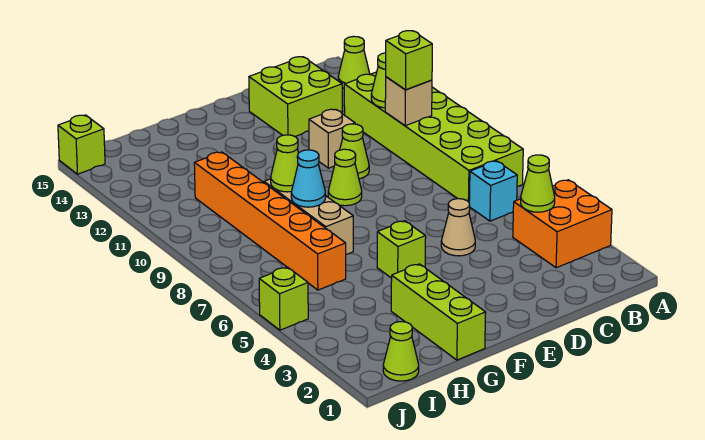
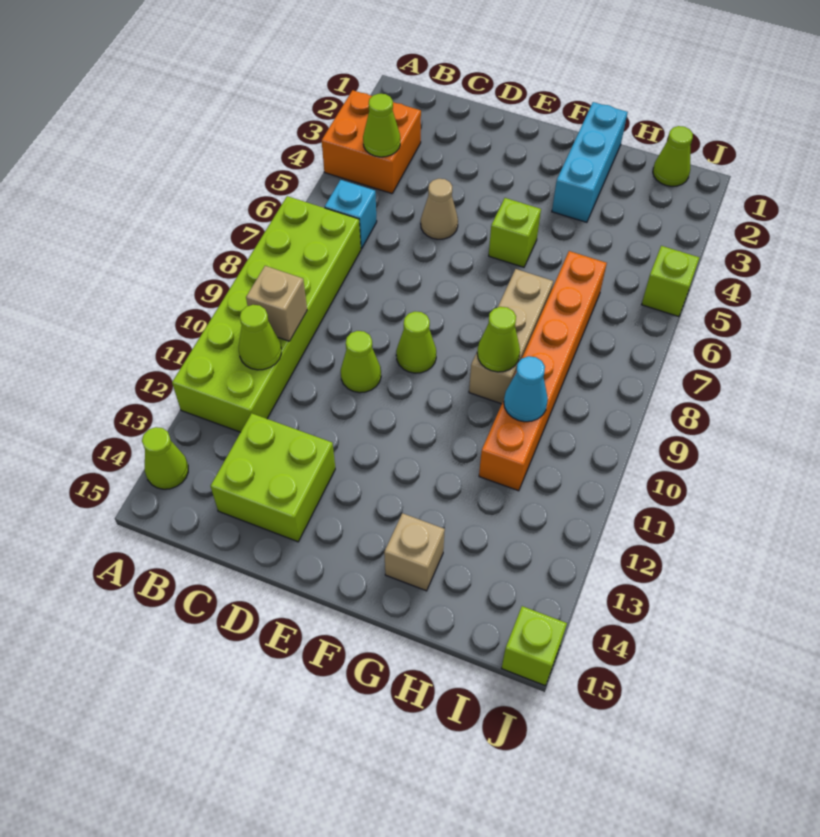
lime brick B10 level 3 -> none
tan brick D11 level 1 -> tan brick G14 level 1
lime brick G1:G3 level 1 -> cyan brick G1:G3 level 1
cyan cone G8 level 2 -> cyan cone H10 level 2

